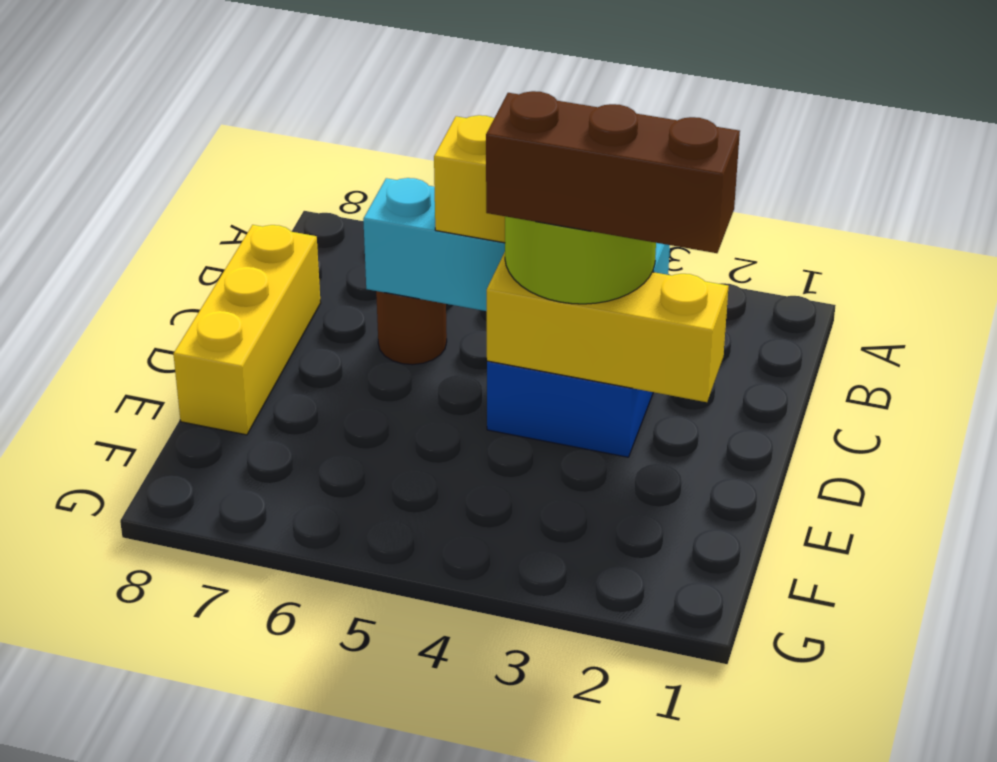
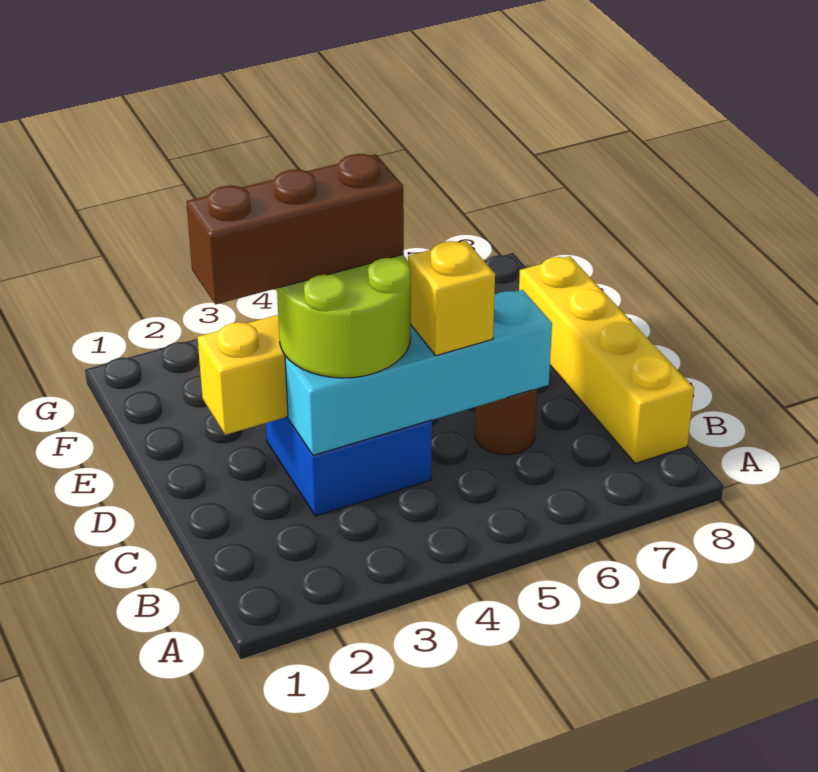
yellow brick C8:E8 level 1 -> yellow brick B8:E8 level 1

